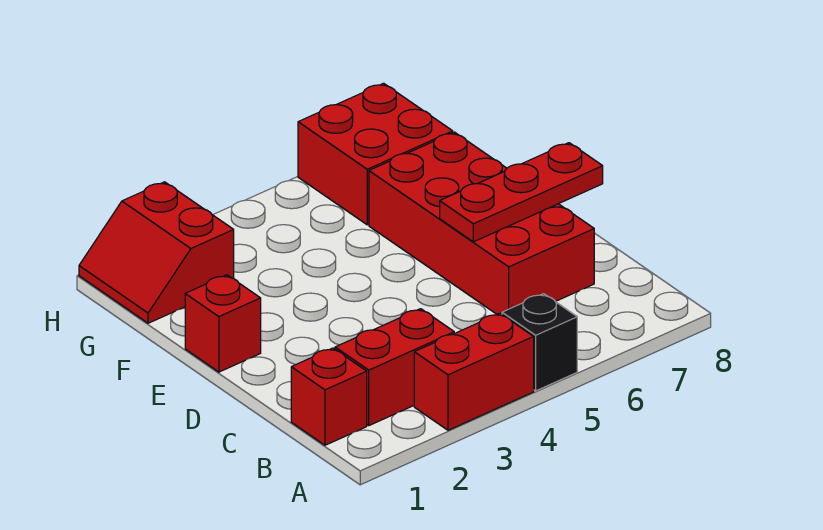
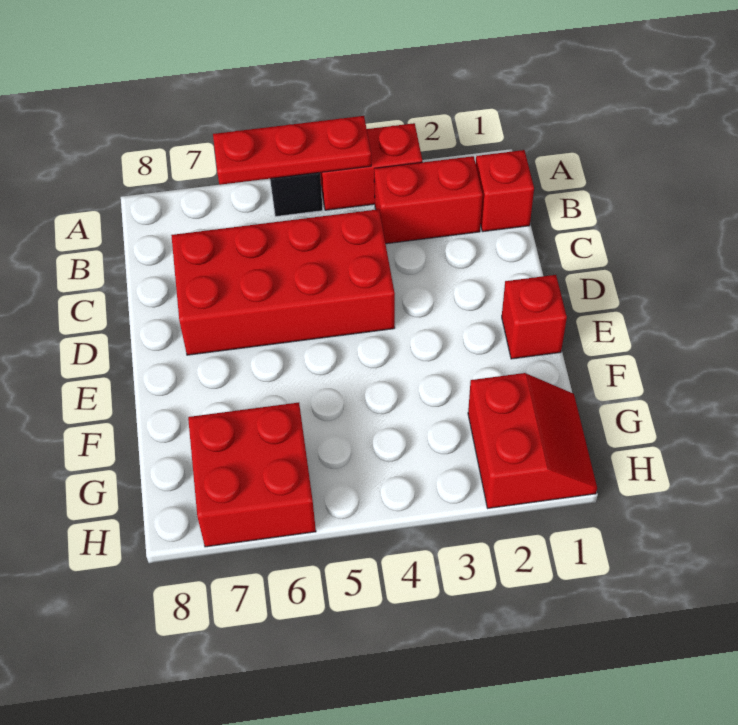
red brick C6:F7 level 1 -> red brick C4:D7 level 1
red plate D6:D8 level 2 -> red plate A4:A6 level 2

